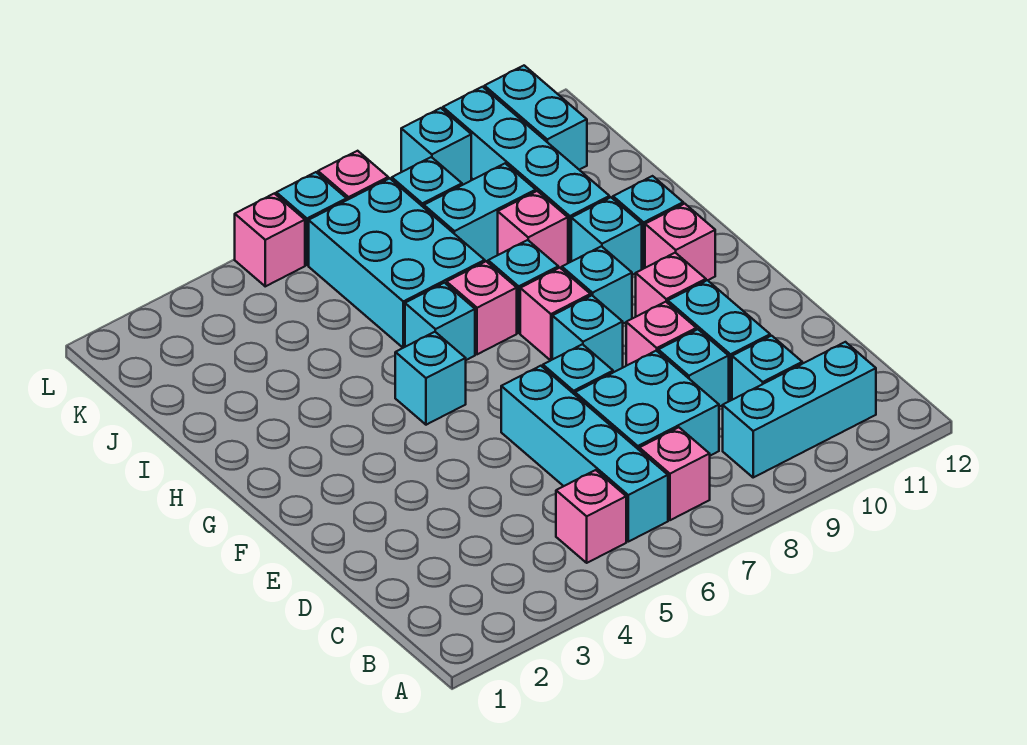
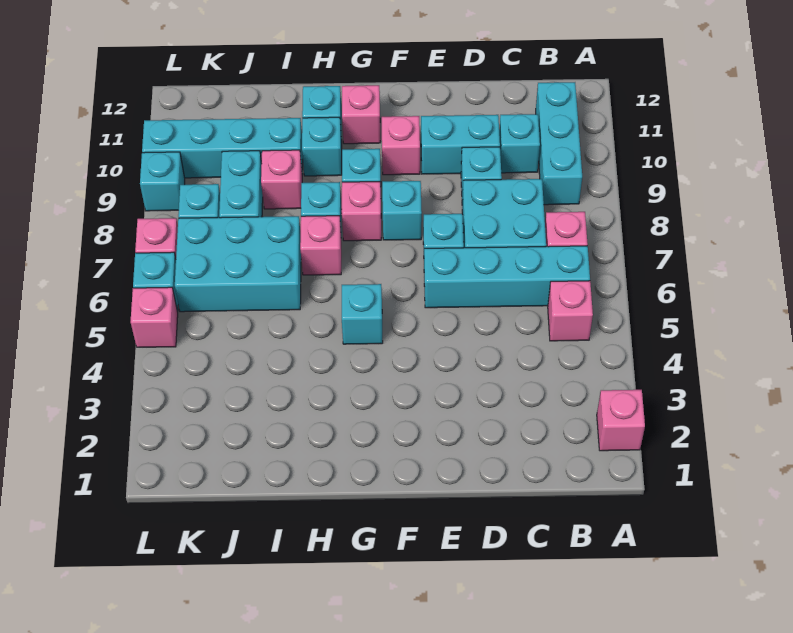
pink brick E9 level 1 -> pink brick A2 level 1
cyan brick H6 level 1 -> none
cyan brick K11:L11 level 1 -> none

